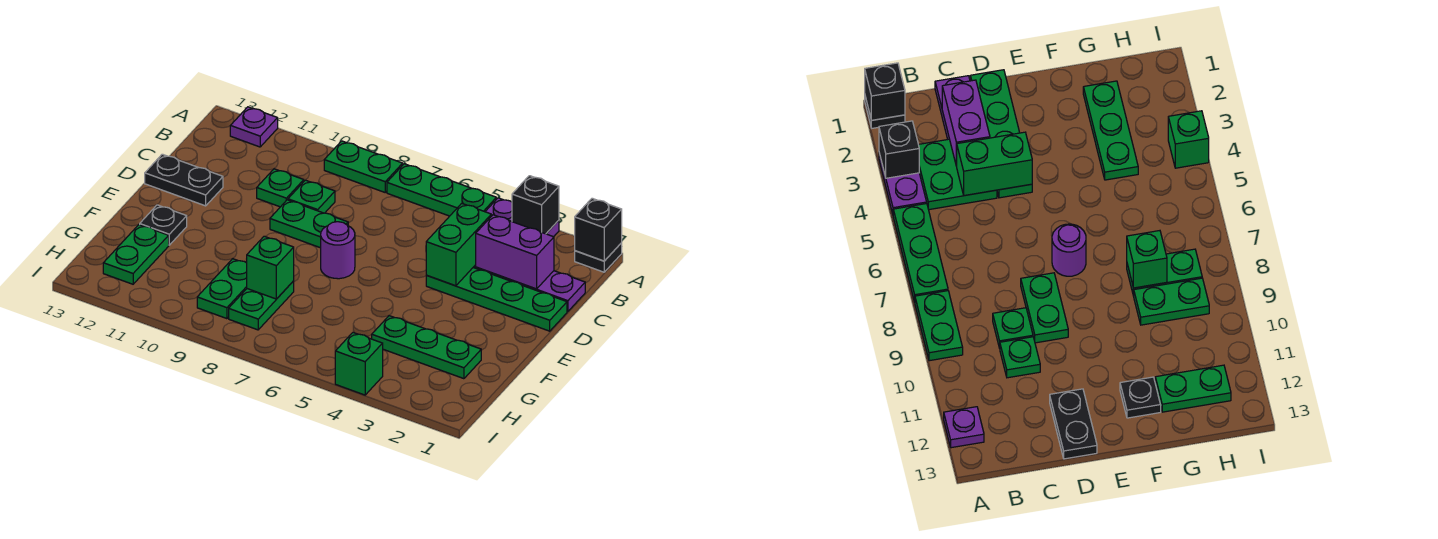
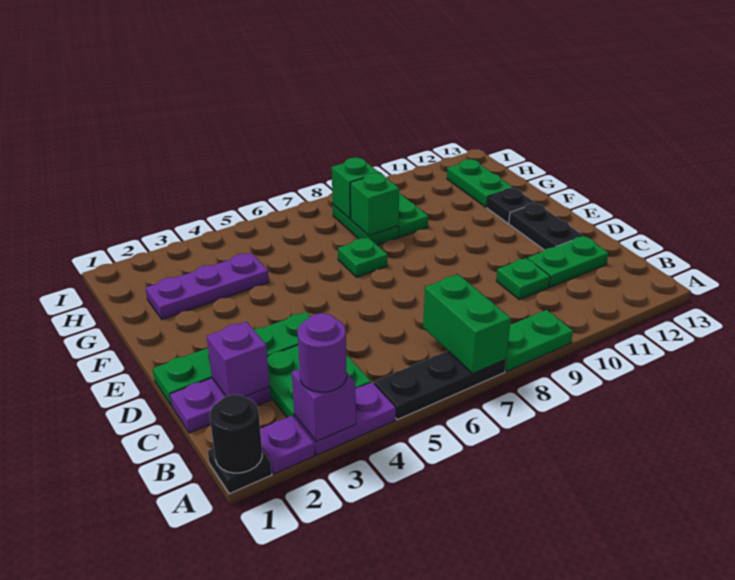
black brick A1 level 2 -> black round brick A1 level 2
black brick A3 level 2 -> purple brick A3 level 2
green plate A5:A7 level 1 -> black plate A5:A7 level 1
purple plate A12 level 1 -> purple plate A2 level 1
purple brick C2:C3 level 2 -> purple brick C2 level 2
green brick C4:D4 level 2 -> green brick A7:B7 level 2
green plate C9 level 1 -> green plate F7 level 1
green plate D8:D9 level 1 -> green plate C11:C12 level 1
black plate D12:D13 level 1 -> black plate D12:E12 level 1
purple round brick E7 level 1 -> purple round brick A3 level 3
green plate G2:G4 level 1 -> purple plate G2:G4 level 1
green brick I4 level 1 -> green brick H8 level 2

